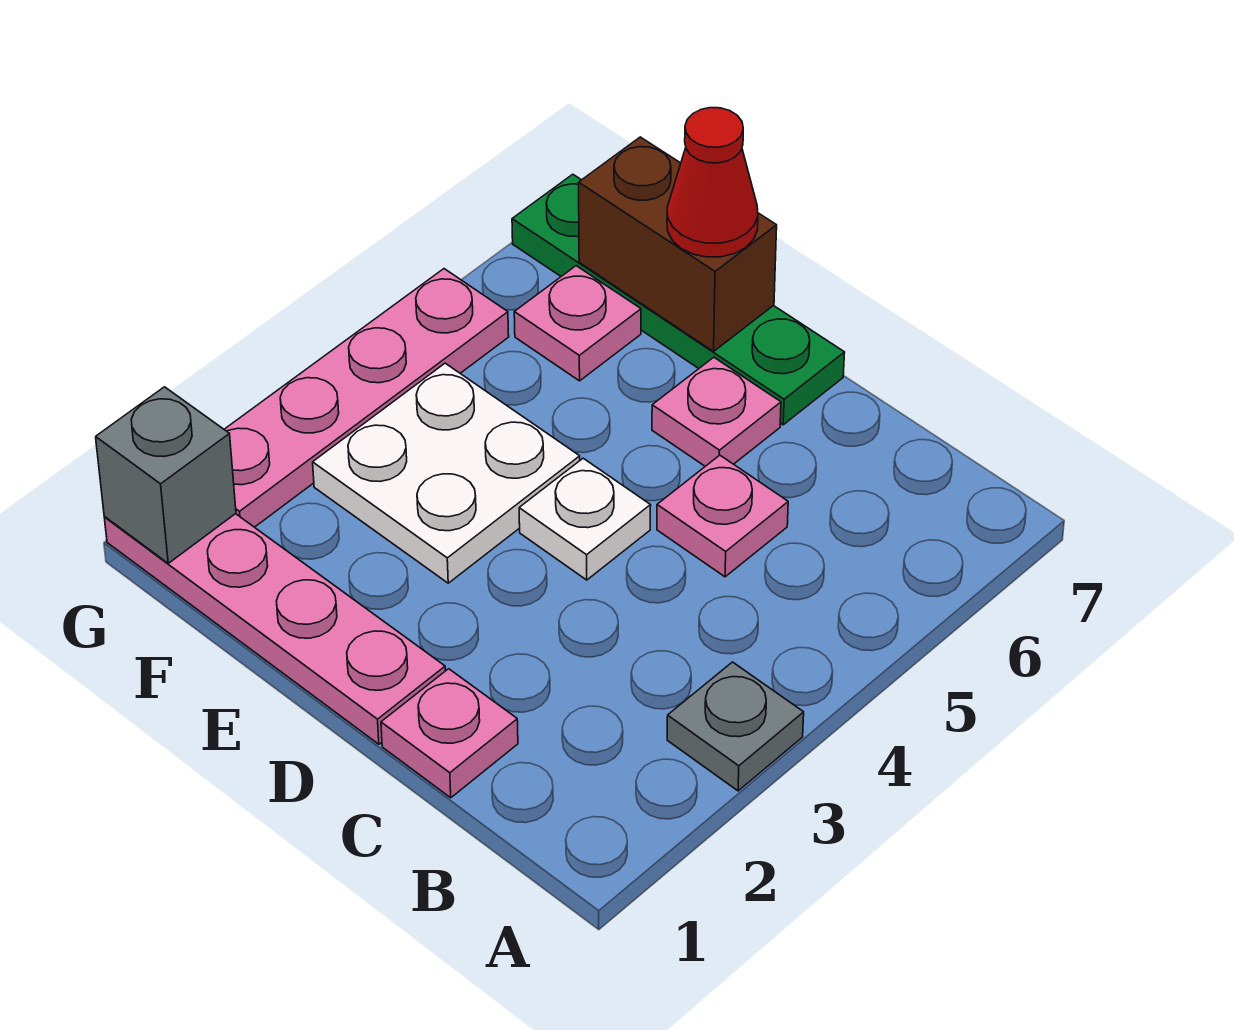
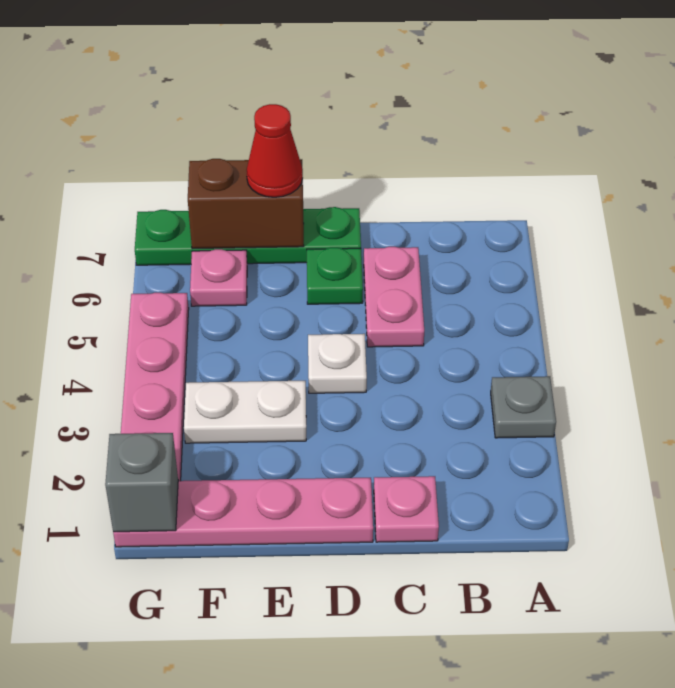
pink plate C5 level 1 -> pink plate C5:C6 level 1
pink plate D6 level 1 -> green plate D6 level 1
white plate E3:F4 level 1 -> white plate E3:F3 level 1

